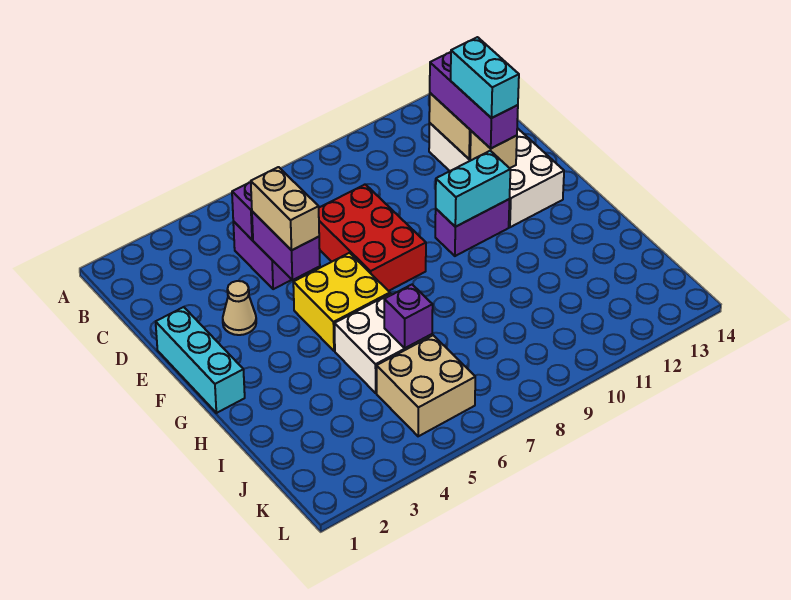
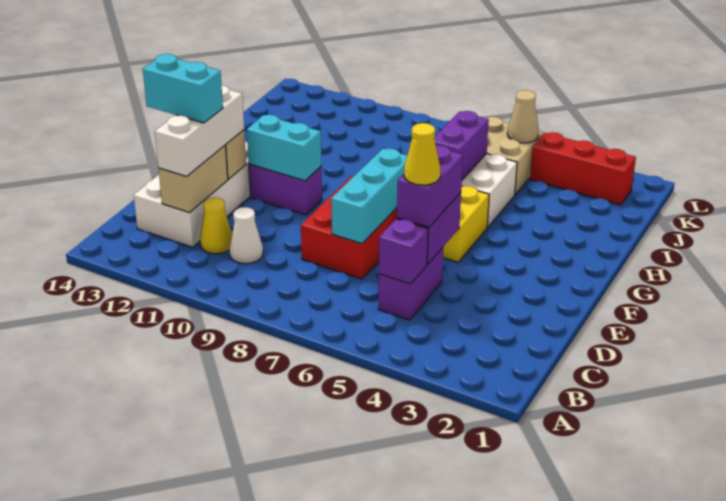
none -> white cone C10 level 1
none -> yellow cone C11 level 1
purple brick C12:E12 level 3 -> white brick C12:E12 level 3
tan brick D5:E5 level 3 -> purple brick D5:E5 level 3
none -> yellow cone D5 level 4
cyan brick D12:E12 level 4 -> cyan brick D12:D13 level 4
cyan brick E1:G1 level 1 -> cyan brick D7:F7 level 2
tan cone E3 level 1 -> tan cone K5 level 2
purple brick I6 level 2 -> purple brick H6:I6 level 2
none -> red brick K2:K4 level 1

